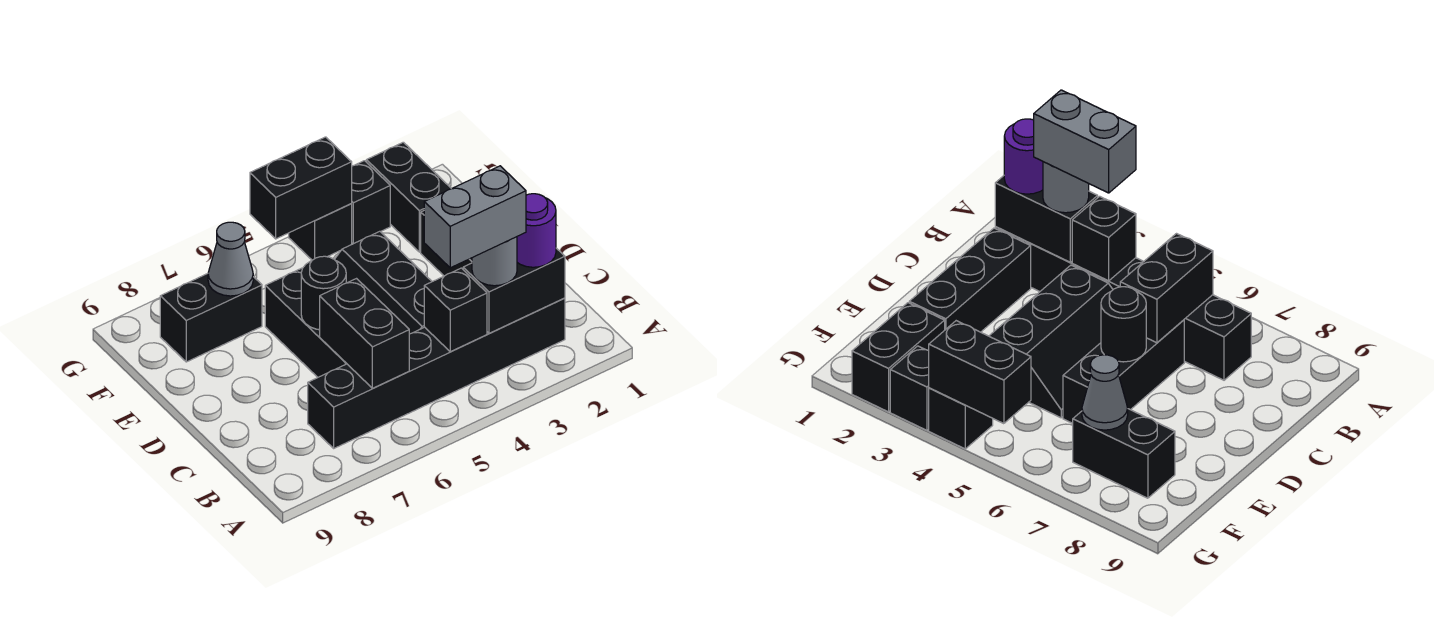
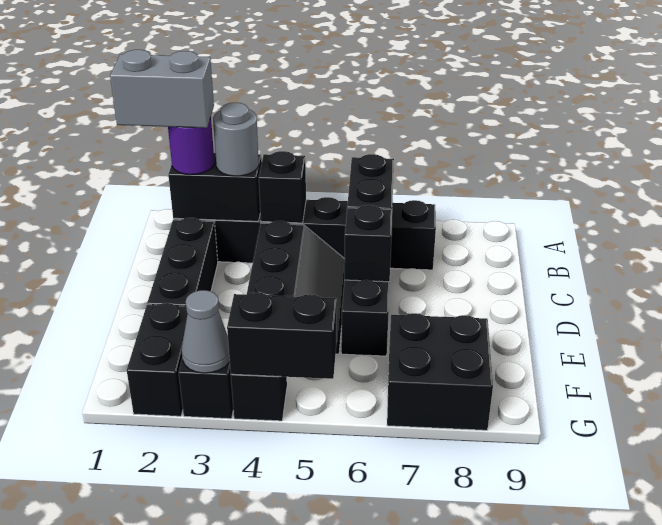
grey brick B3:B4 level 4 -> grey brick B1:B2 level 4
black round brick D6 level 2 -> black brick D6 level 2
black brick F7:F8 level 1 -> black brick F7:G8 level 1
grey cone F7 level 2 -> grey cone G3 level 2

